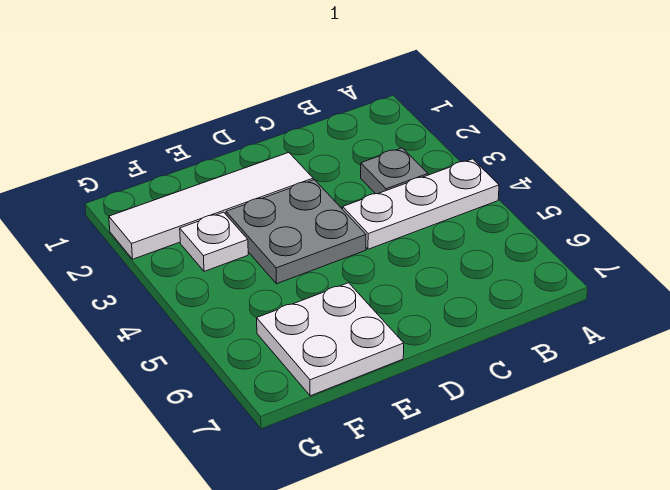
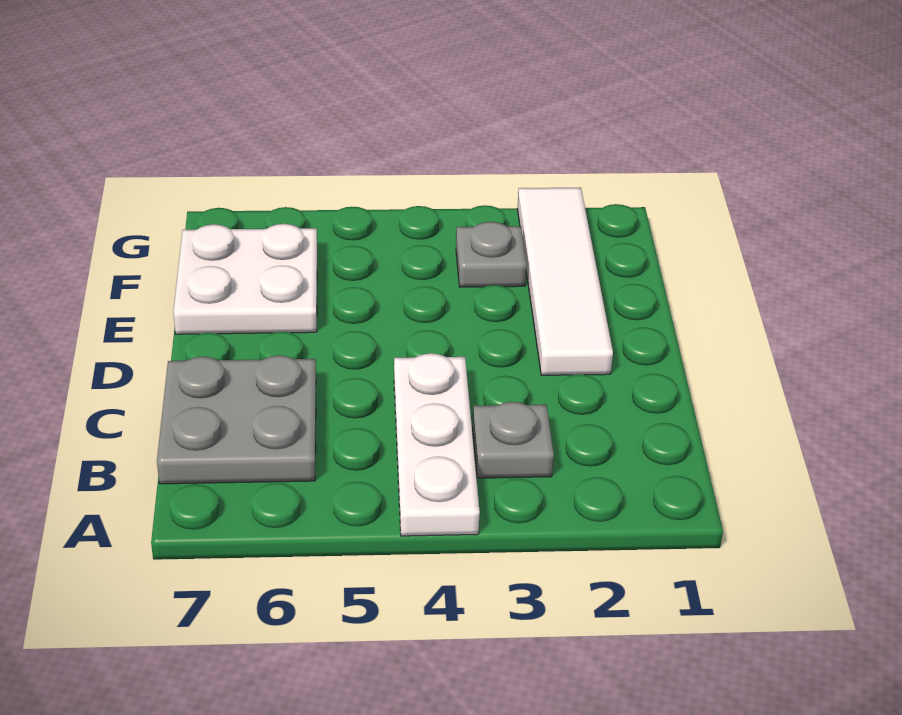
grey plate D3:E4 level 1 -> grey plate B6:C7 level 1
white plate F3 level 1 -> grey plate F3 level 1

